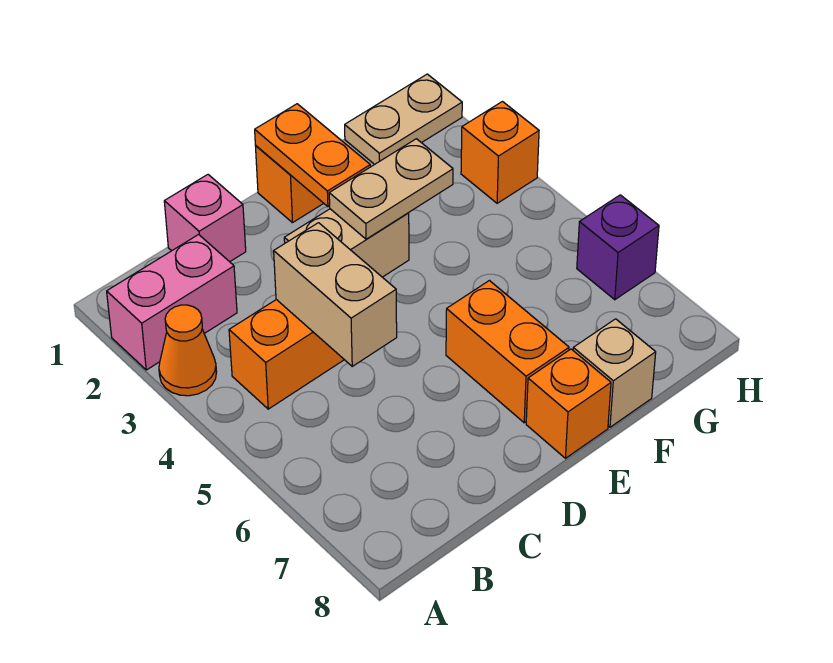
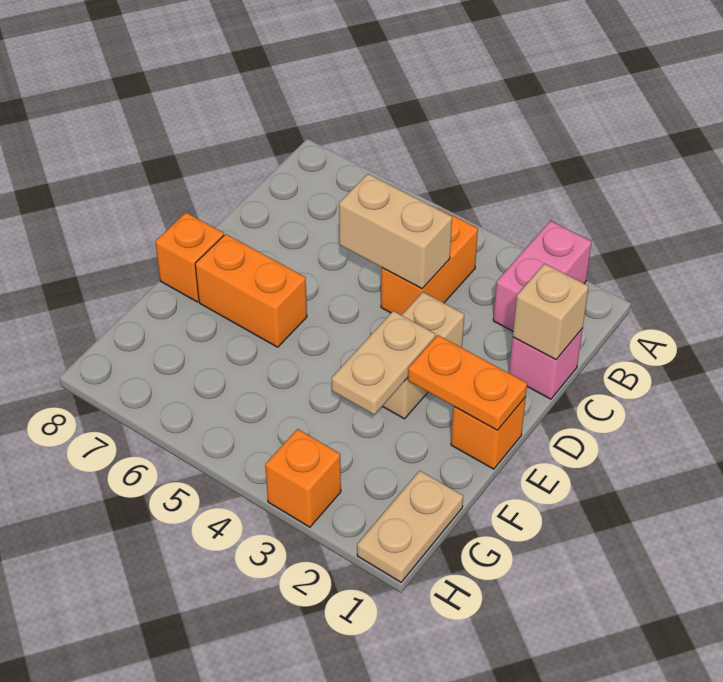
orange cone A3 level 1 -> none
tan brick F8 level 1 -> tan brick C1 level 2
purple brick H6 level 1 -> none

